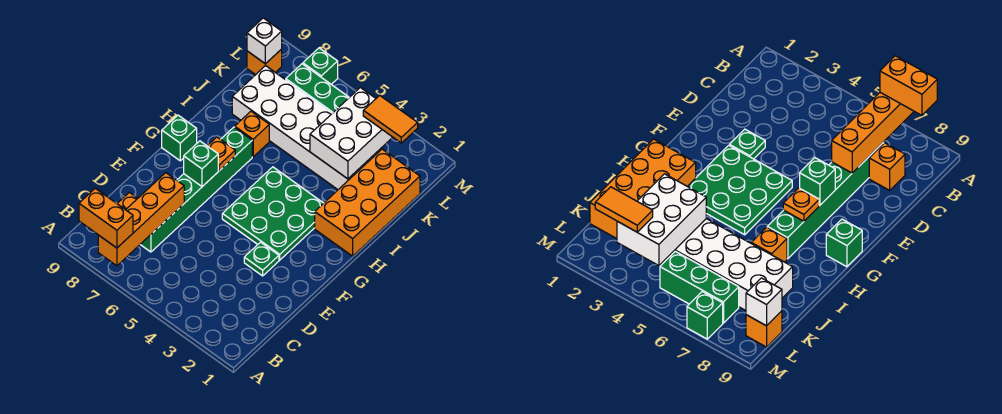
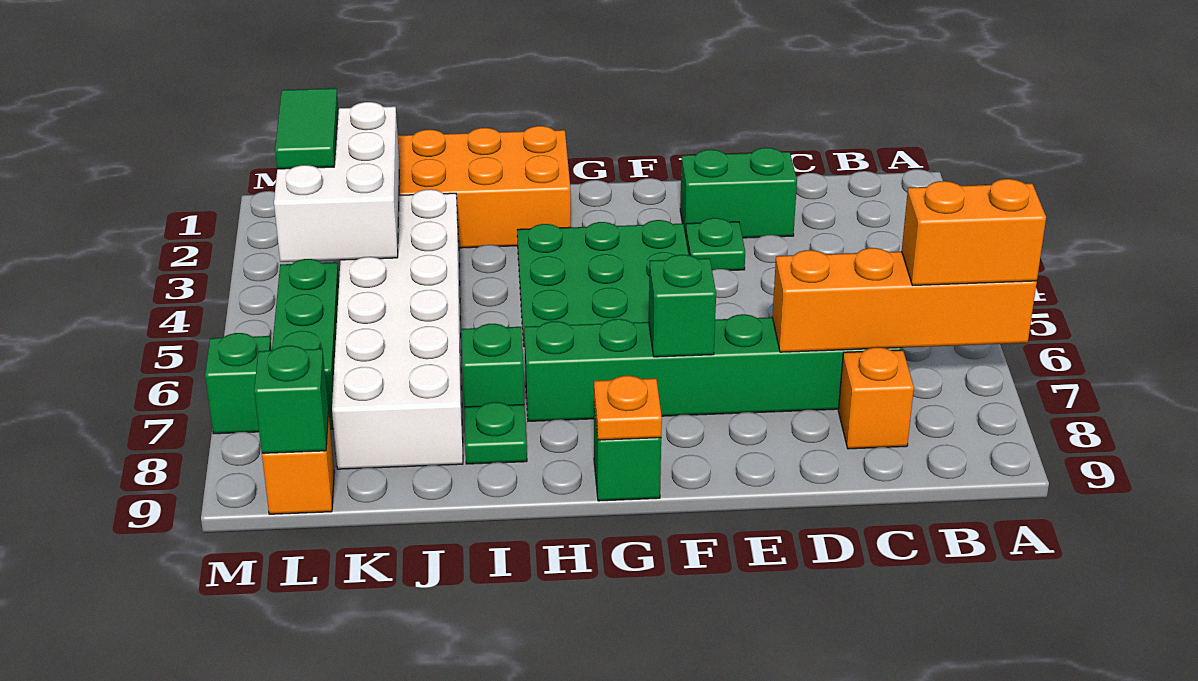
orange brick A7:A8 level 3 -> orange brick A7:B7 level 3
none -> green brick D2:E2 level 1
orange plate G7 level 2 -> orange plate G9 level 2
orange brick I7 level 1 -> green brick I7 level 1
none -> green plate I8 level 1
white brick J3:L4 level 2 -> white brick K2:L4 level 2
orange tile L2:L3 level 3 -> green tile L2:L3 level 3
white brick L9 level 2 -> green brick L9 level 2

